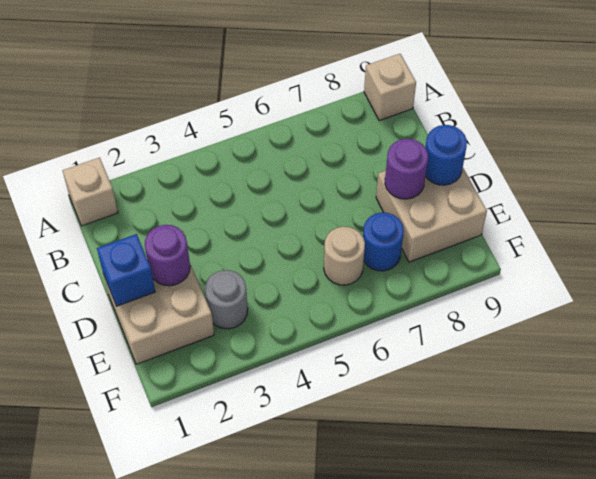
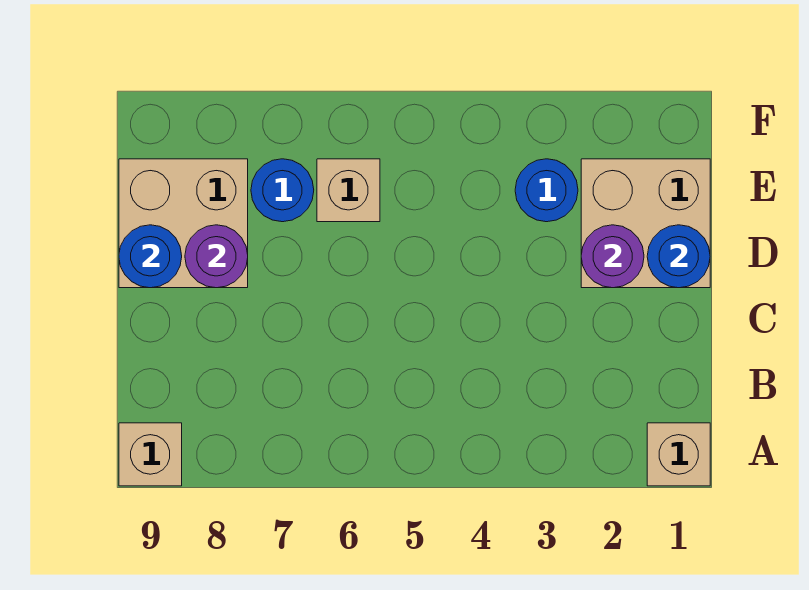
blue brick D1 level 2 -> blue round brick D1 level 2
grey round brick E3 level 1 -> blue round brick E3 level 1
tan round brick E6 level 1 -> tan brick E6 level 1

